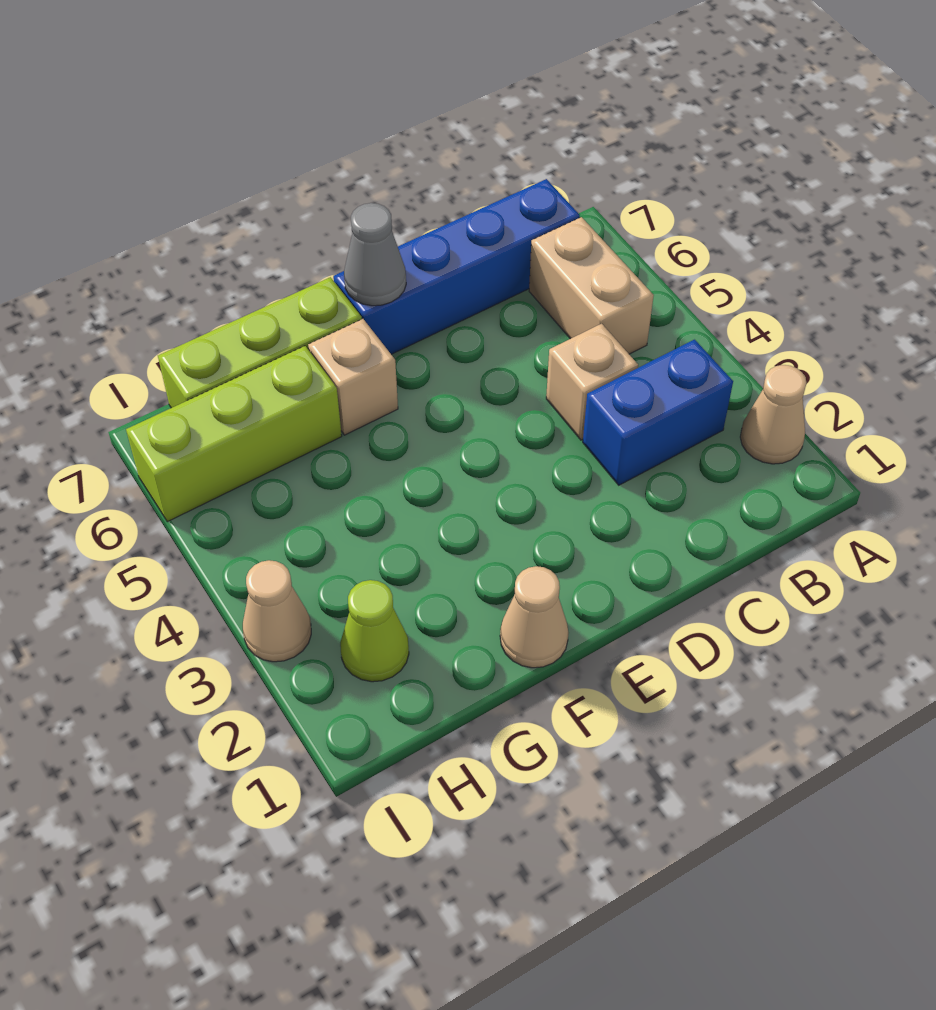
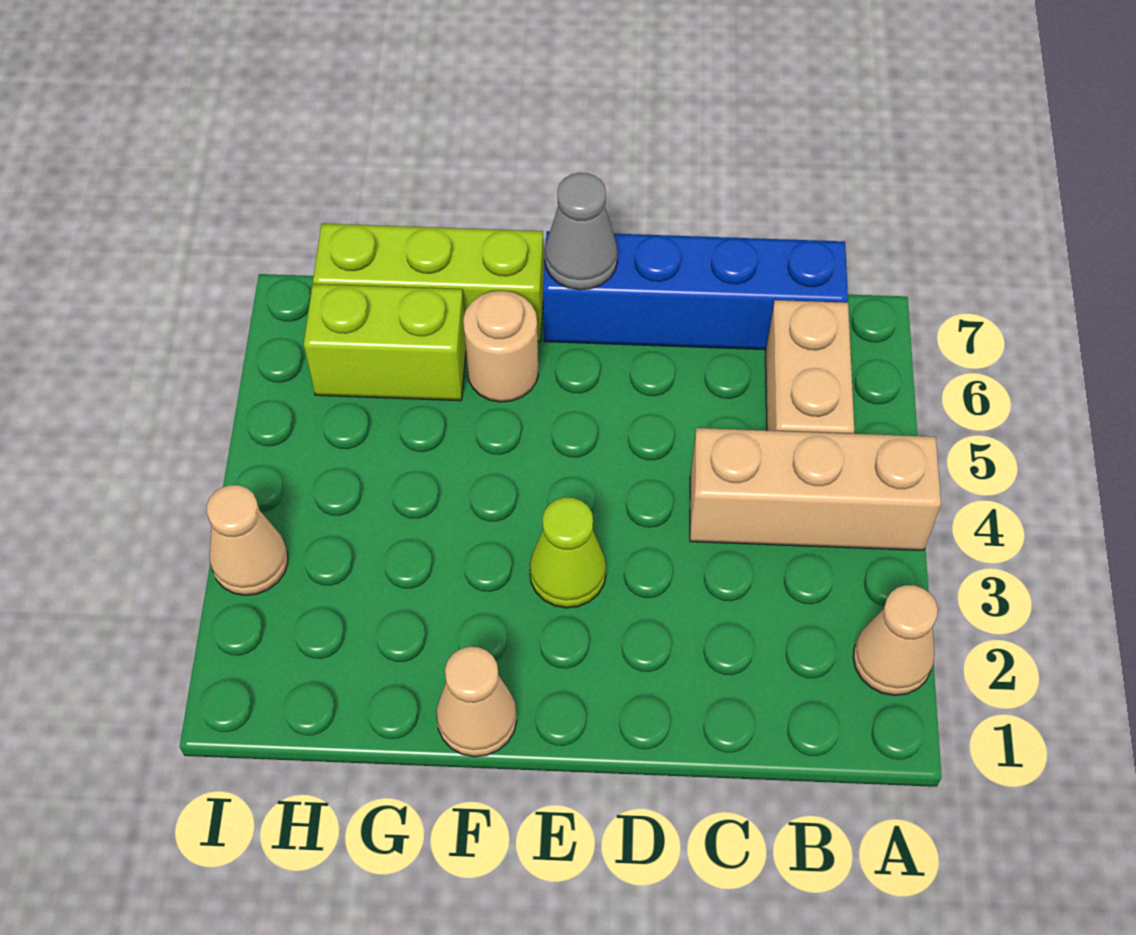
blue brick B3:C3 level 1 -> none
tan brick C4 level 1 -> tan brick A4:C4 level 1
tan brick F6 level 1 -> tan round brick F6 level 1
lime brick G6:I6 level 1 -> lime brick G6:H6 level 1
lime cone H2 level 1 -> lime cone E3 level 1

